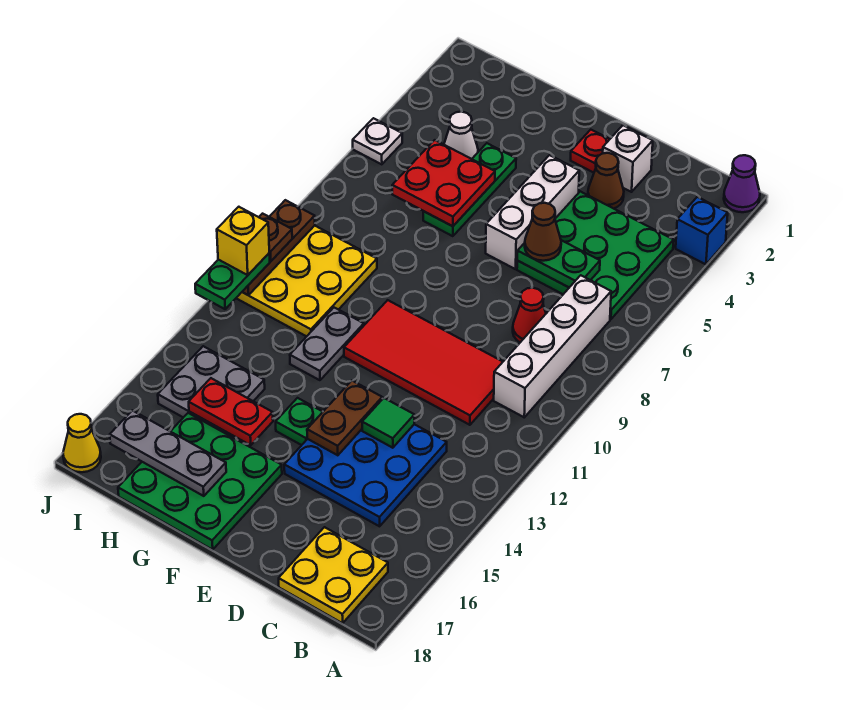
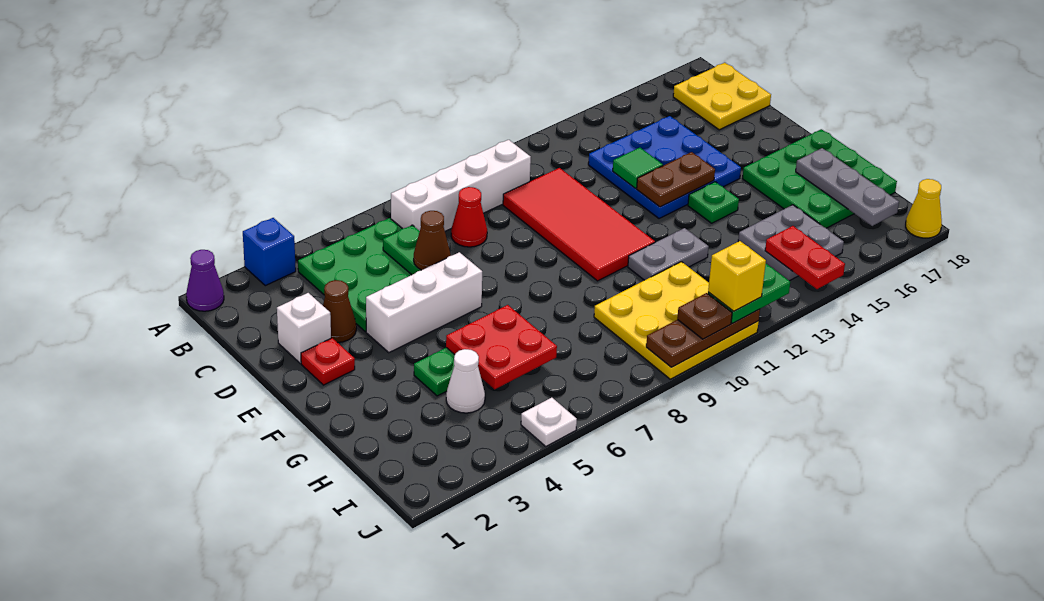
red plate G15:H15 level 2 -> red plate I14:J14 level 2

